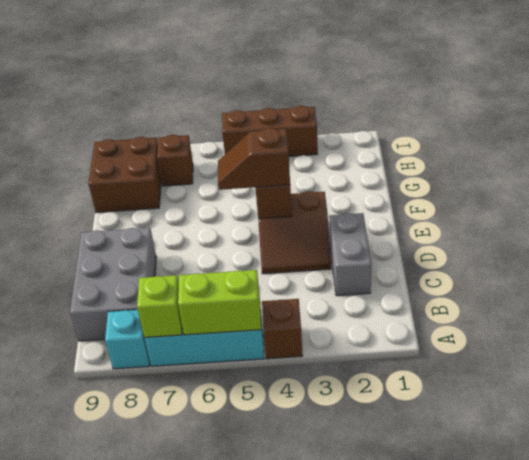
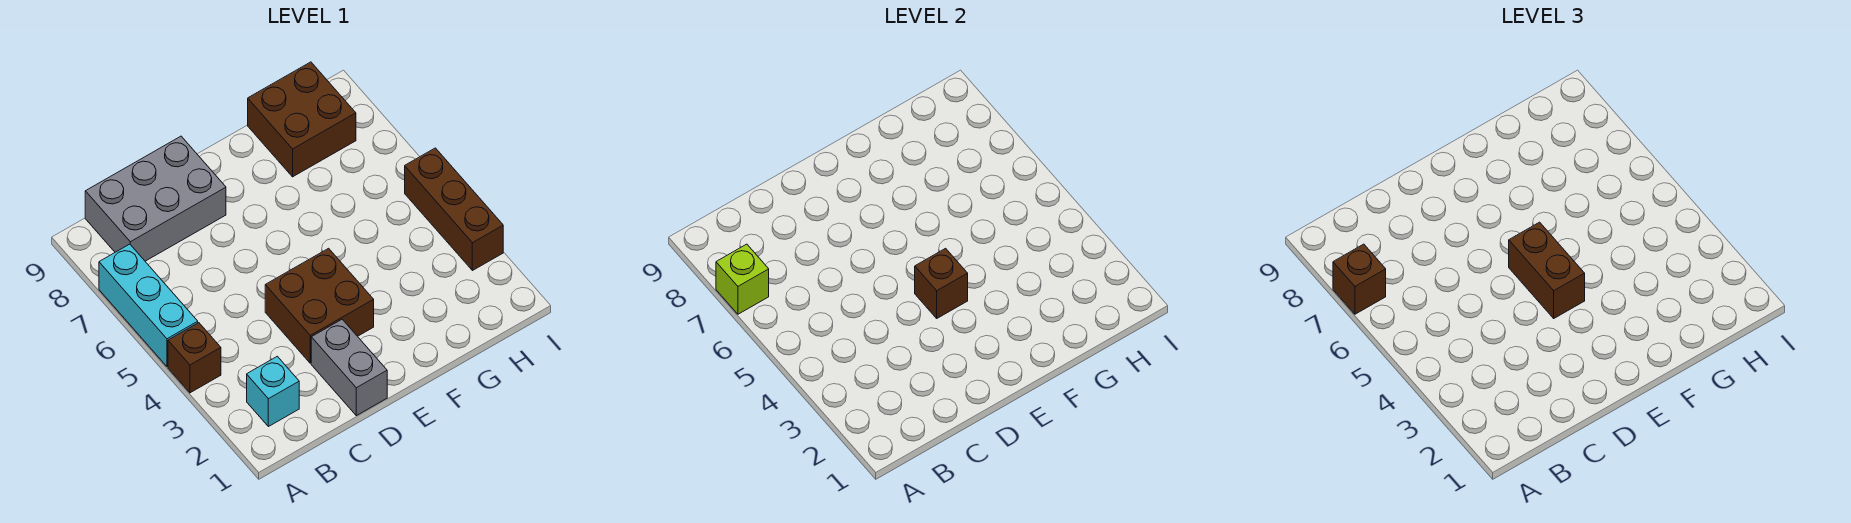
lime brick A5:A6 level 2 -> none
cyan brick A8 level 1 -> cyan brick B2 level 1
grey brick C2:D2 level 1 -> grey brick D1:D2 level 1
brown slope D3:E4 level 1 top E -> brown brick D3:E4 level 1
brown slope E4:E5 level 3 top 4 -> brown brick E4:E5 level 3
brown brick H7 level 1 -> brown brick A7 level 3

